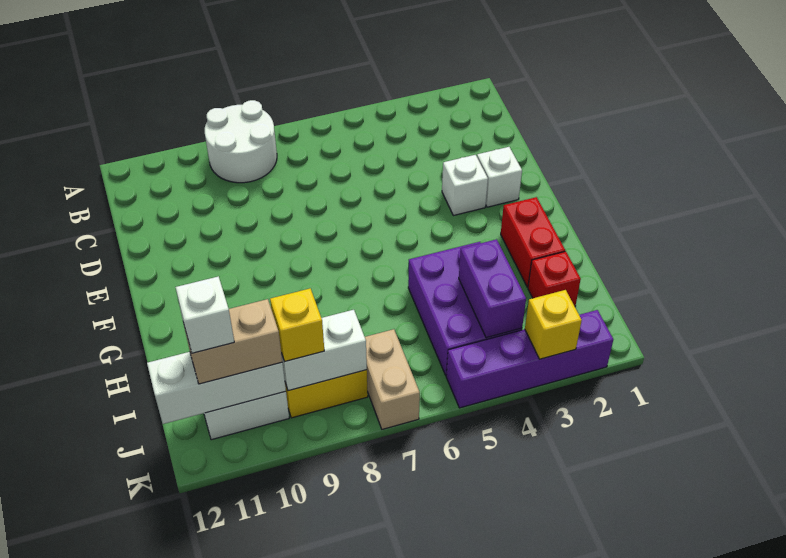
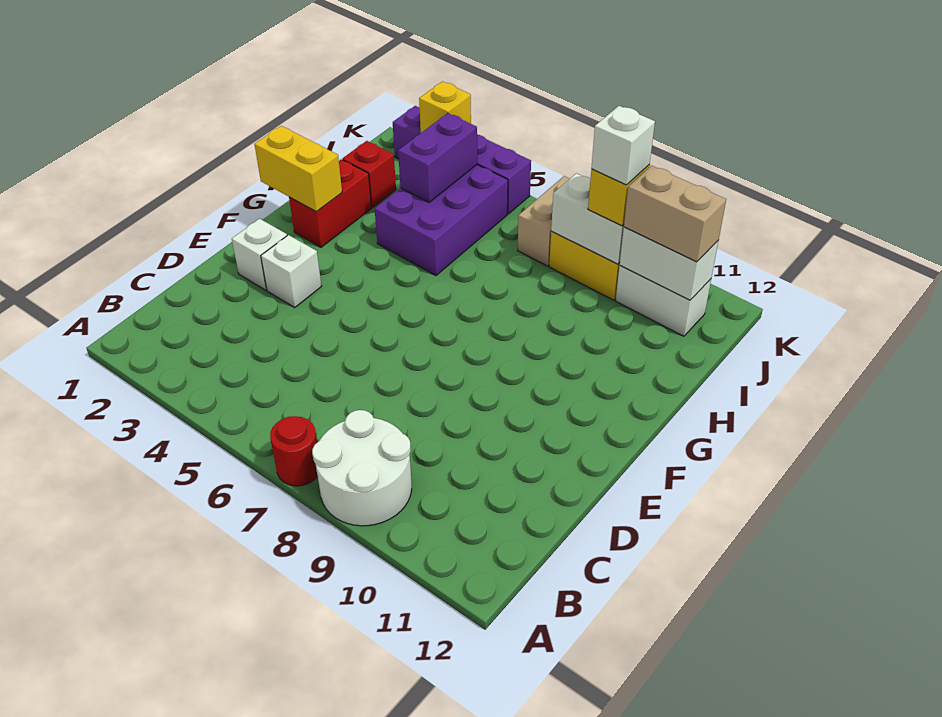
none -> red round brick A7 level 1
none -> yellow brick G1:G2 level 2
white brick J10:J12 level 2 -> white brick J10:J11 level 2
white brick J11 level 4 -> white brick J9 level 4

